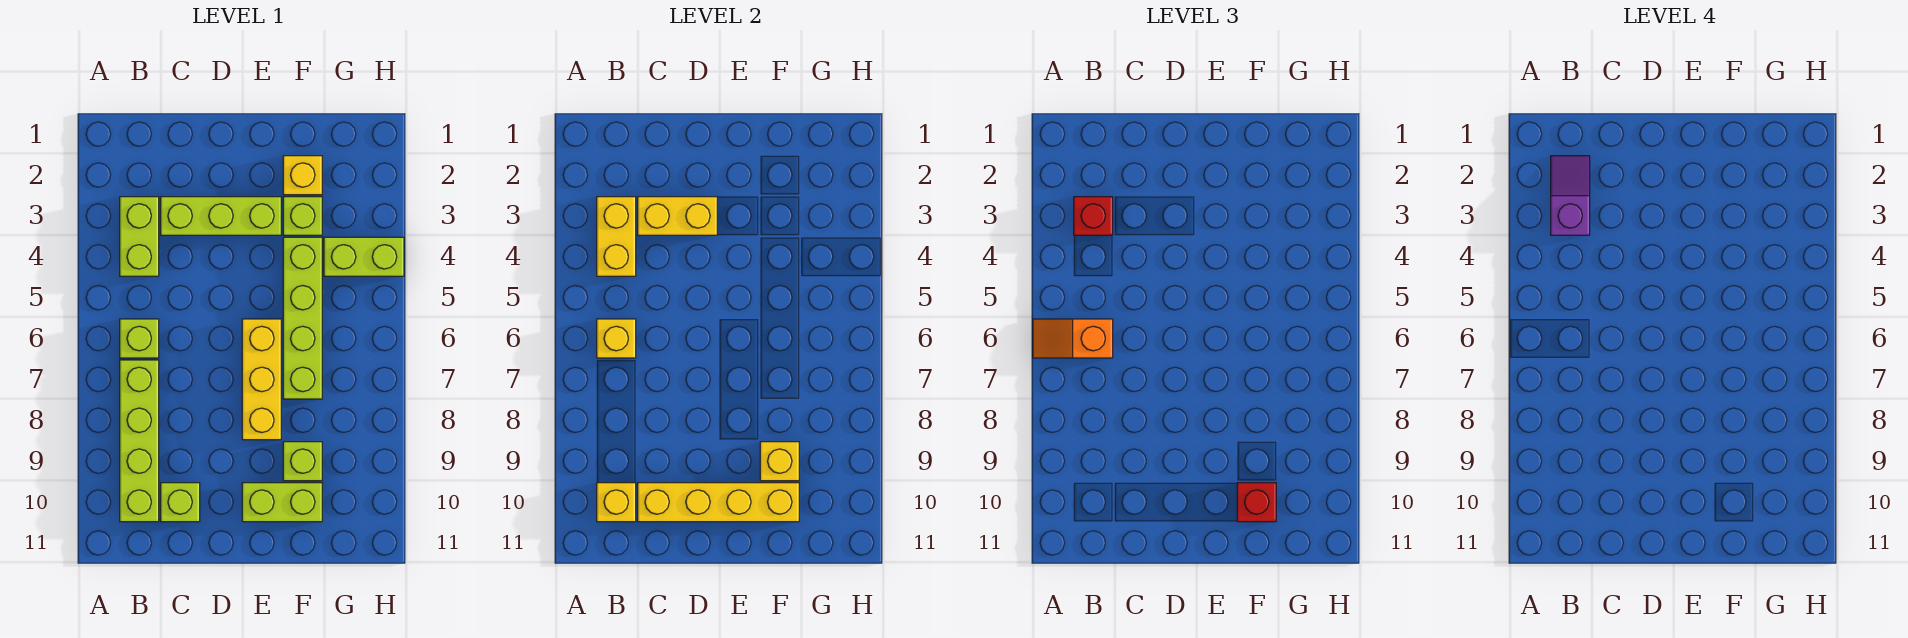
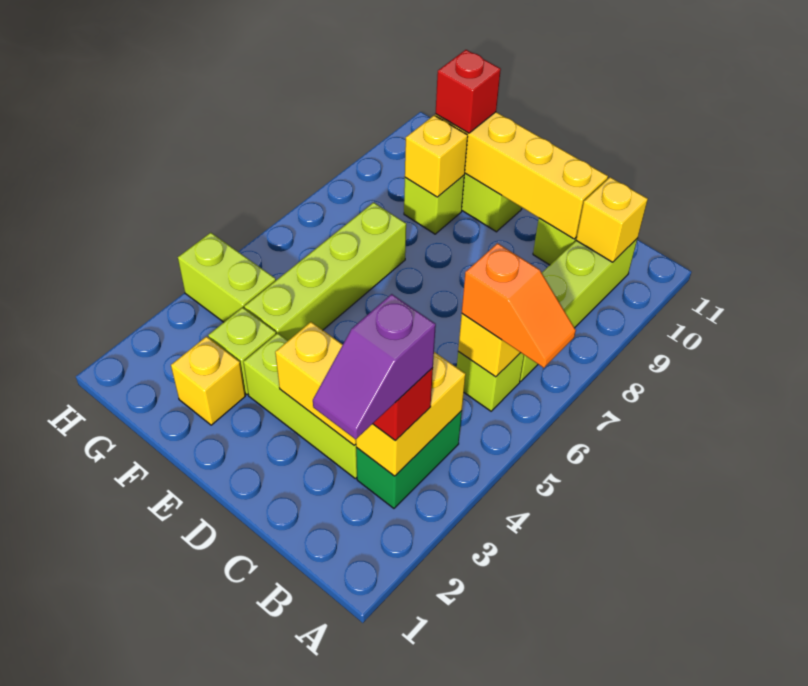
lime brick B3:B4 level 1 -> green brick B3:B4 level 1
yellow brick E6:E8 level 1 -> none

